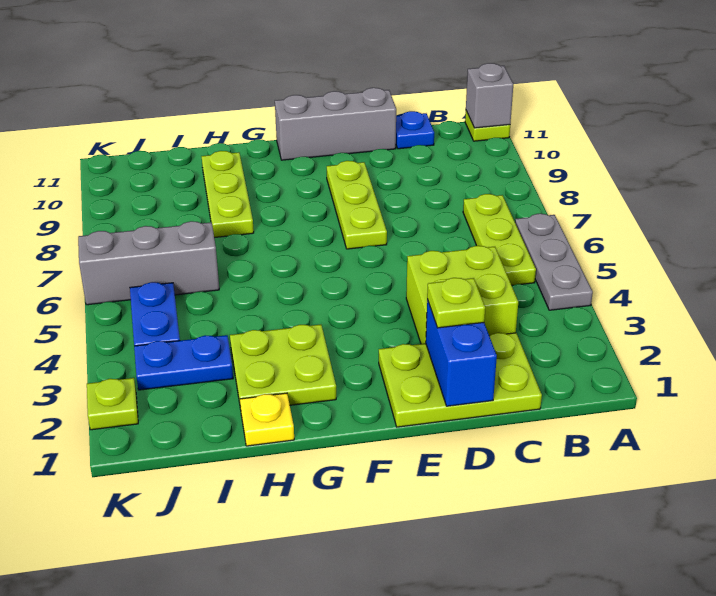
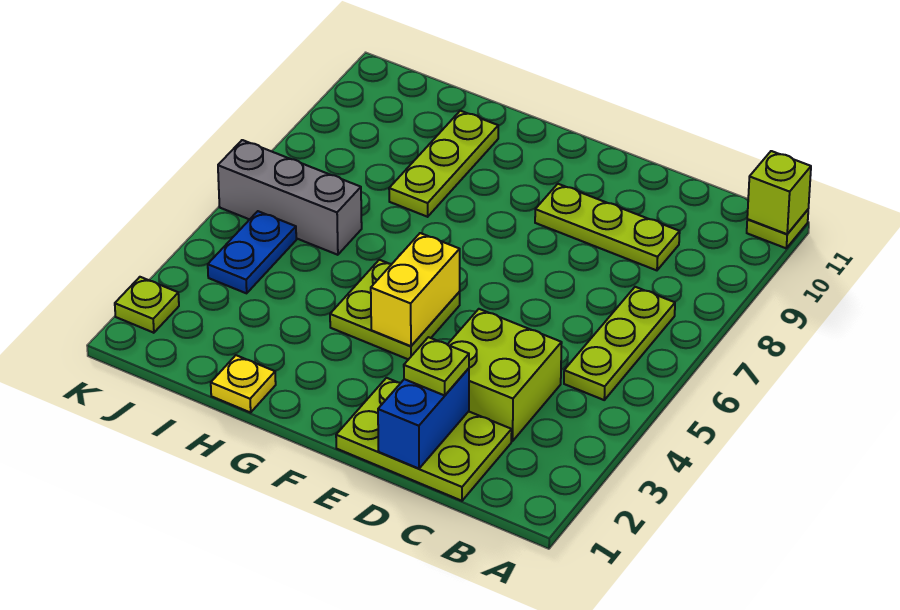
grey plate A4:A6 level 1 -> none
grey brick A11 level 2 -> lime brick A11 level 2
blue plate C11 level 1 -> none
grey brick D11:F11 level 1 -> none
lime plate E7:E9 level 1 -> lime plate C9:E9 level 1
none -> yellow brick F4:F5 level 2
lime plate G2:H3 level 1 -> lime plate F4:G5 level 1
blue plate I3:J3 level 1 -> none

